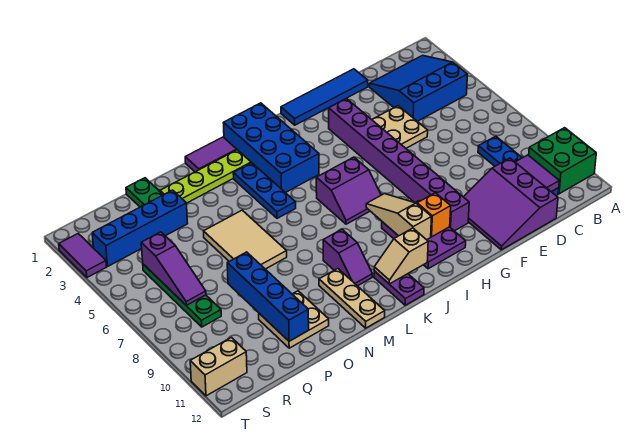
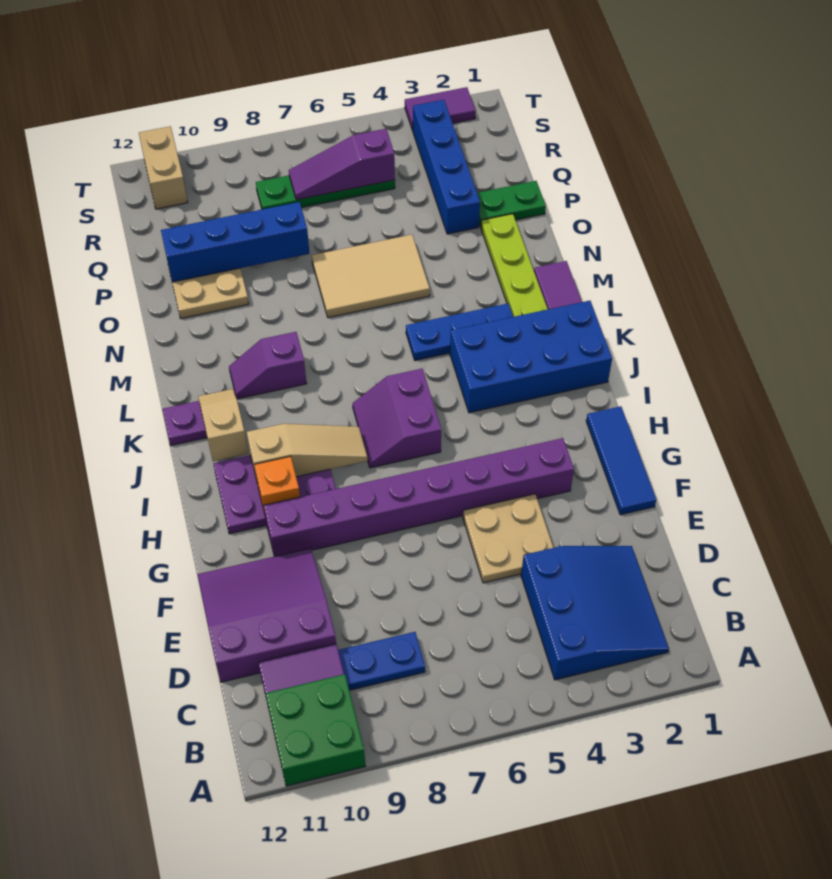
blue tile E1:H1 level 1 -> blue tile F1:H1 level 1
tan plate M10:M12 level 1 -> none

